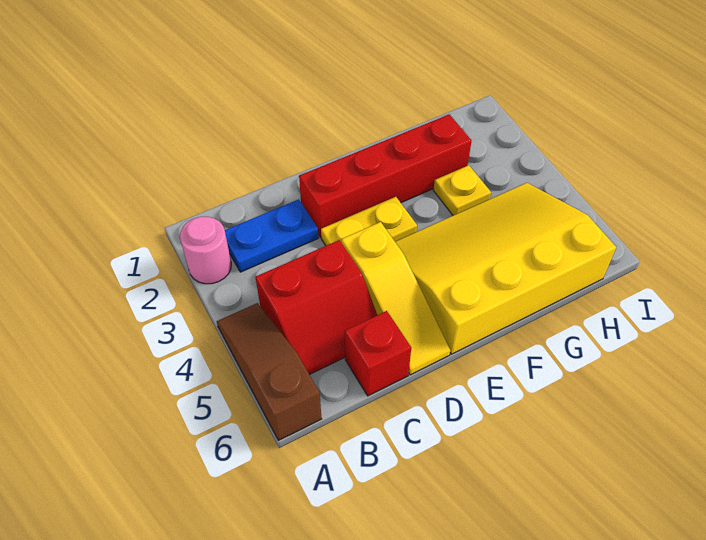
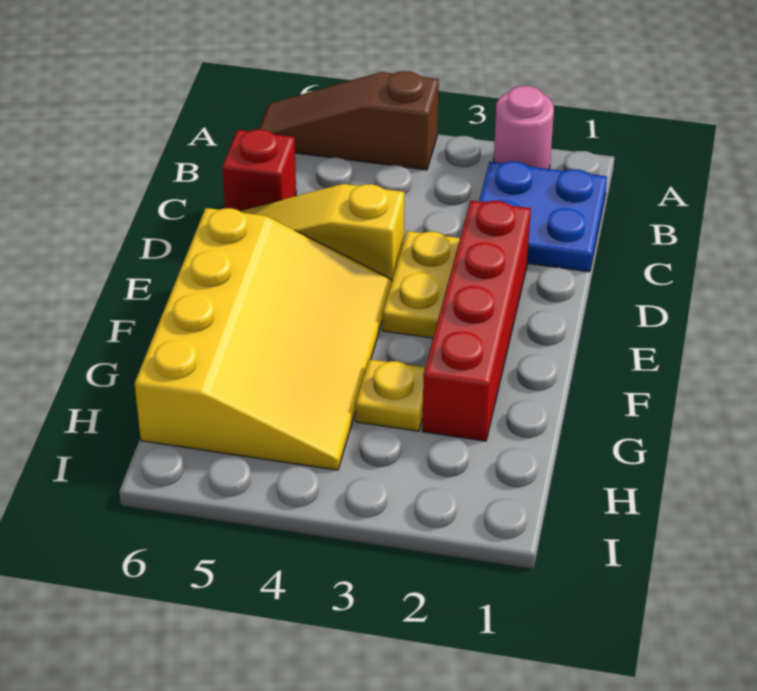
brown slope A4:A6 level 1 top 6 -> brown slope A4:A6 level 1 top 4
blue plate B2:C2 level 1 -> blue plate B1:C2 level 1
red slope B4:C5 level 1 top 4 -> none

